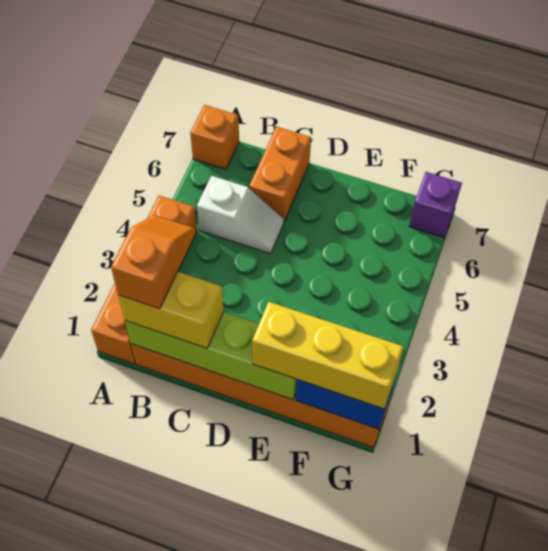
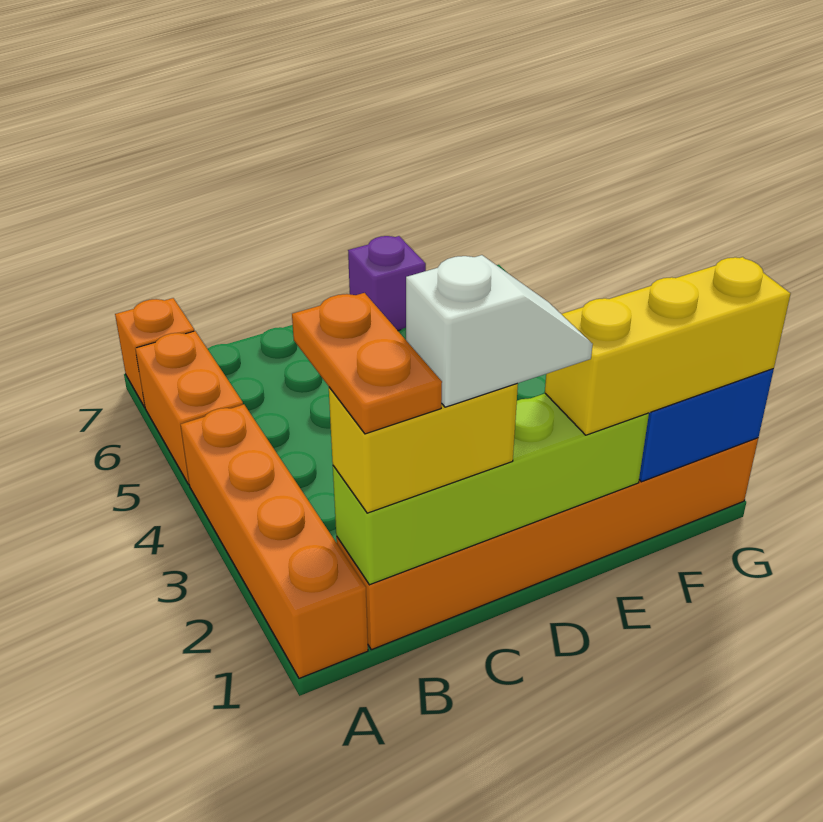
orange slope B1:B2 level 4 top 1 -> orange plate B1:B2 level 4
white slope B5:C5 level 1 top B -> white slope C1:D1 level 4 top C
orange brick C6:C7 level 1 -> orange brick A5:A6 level 1
purple brick G7 level 1 -> purple brick E7 level 1

